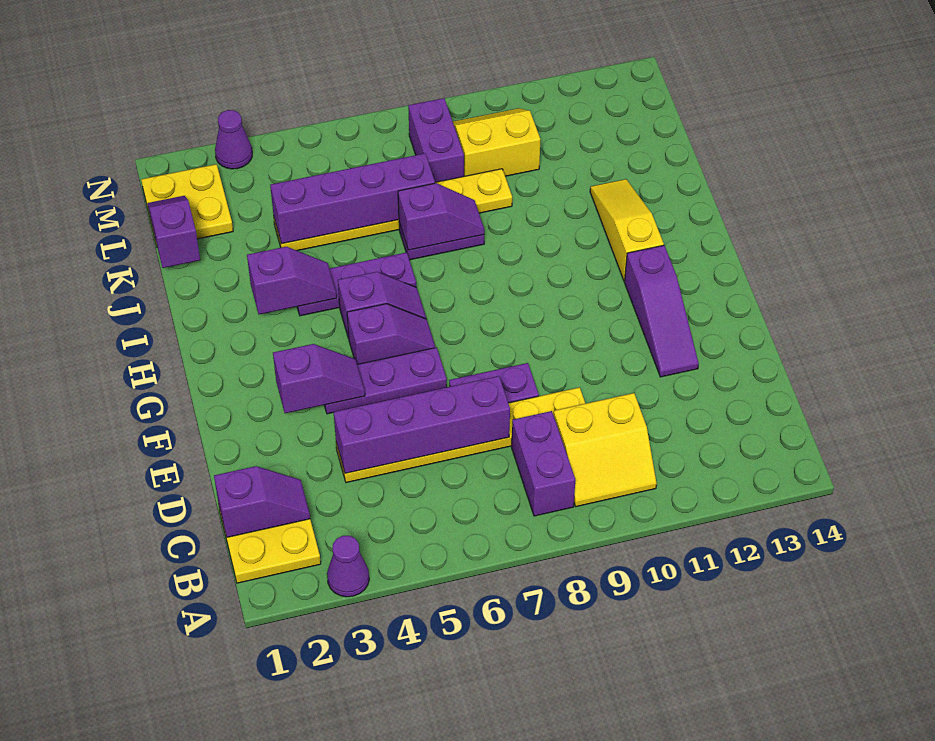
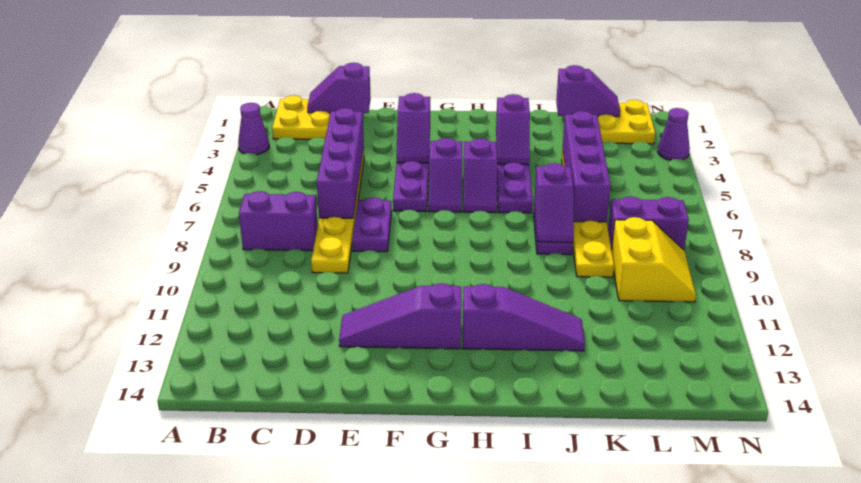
yellow slope B9:C10 level 1 top C -> none
purple slope C1:C2 level 2 top 1 -> purple slope C1:D1 level 2 top D
yellow slope H12:J12 level 1 top H -> purple slope H12:J12 level 1 top H

